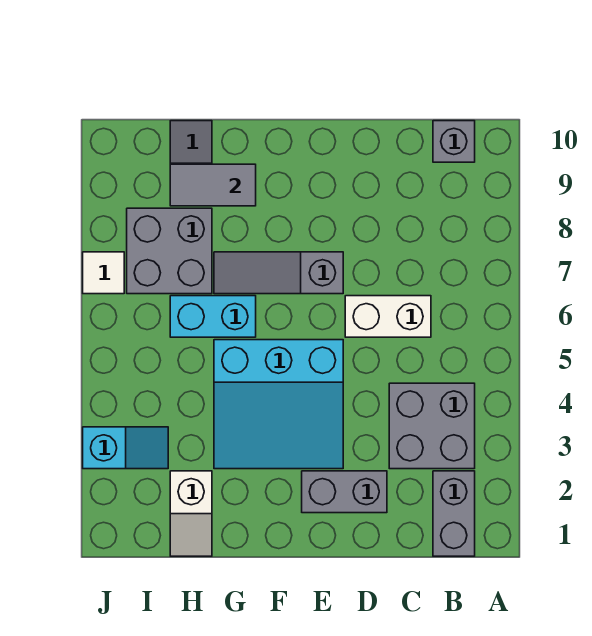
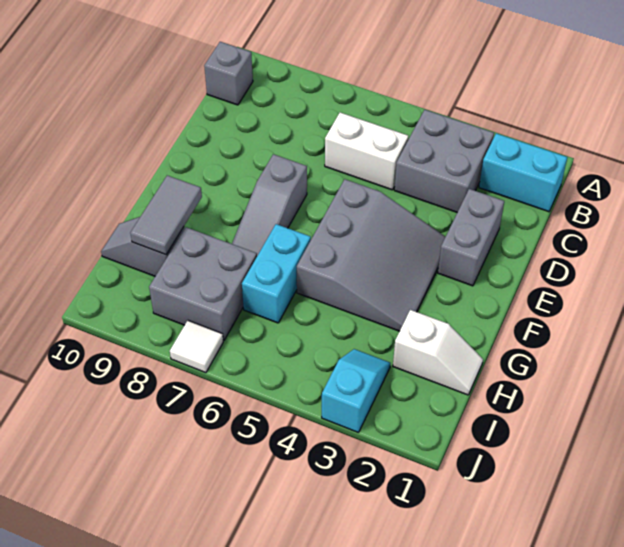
grey brick B1:B2 level 1 -> cyan brick B1:B2 level 1
white brick C6:D6 level 1 -> white brick C5:C6 level 1
cyan slope E3:G5 level 1 top 5 -> grey slope E3:G5 level 1 top 5

